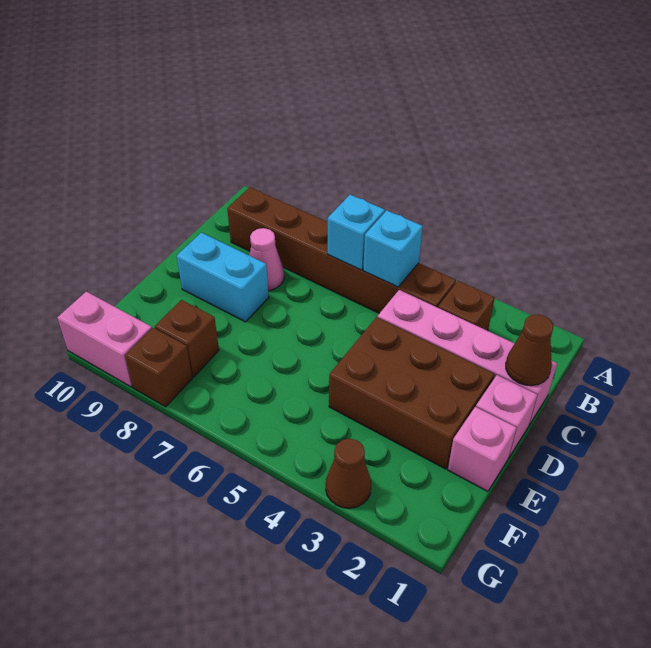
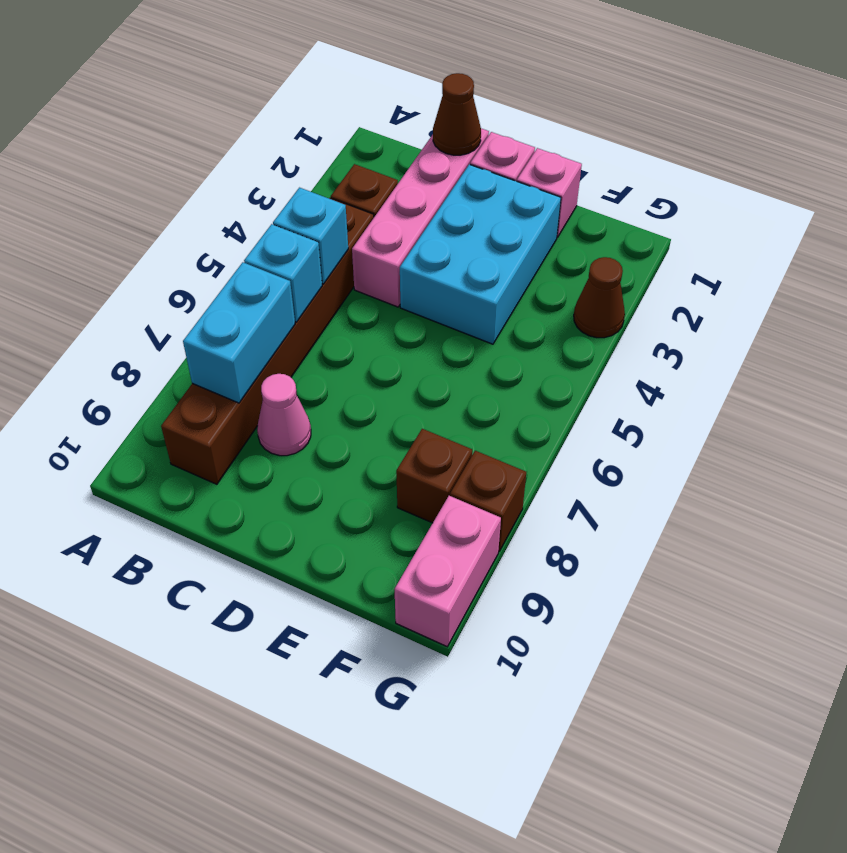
brown brick D2:E4 level 1 -> cyan brick D2:E4 level 1
cyan brick D8:D9 level 1 -> cyan brick B7:B8 level 2

